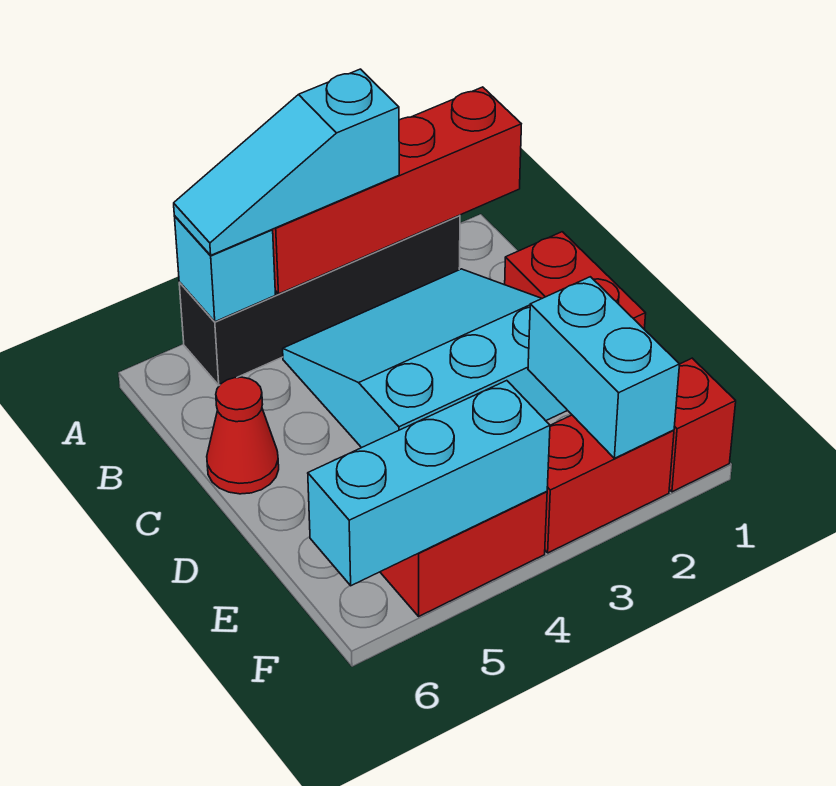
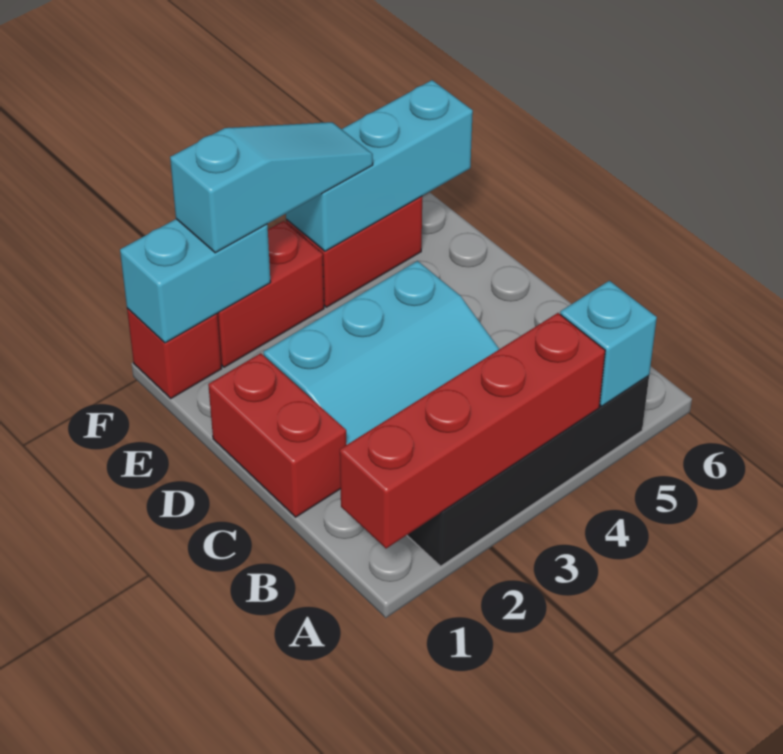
cyan slope A3:A5 level 3 top 3 -> cyan slope F2:F4 level 3 top 2
red cone C6 level 1 -> none
cyan brick E2:F2 level 2 -> cyan brick F1:F2 level 2

